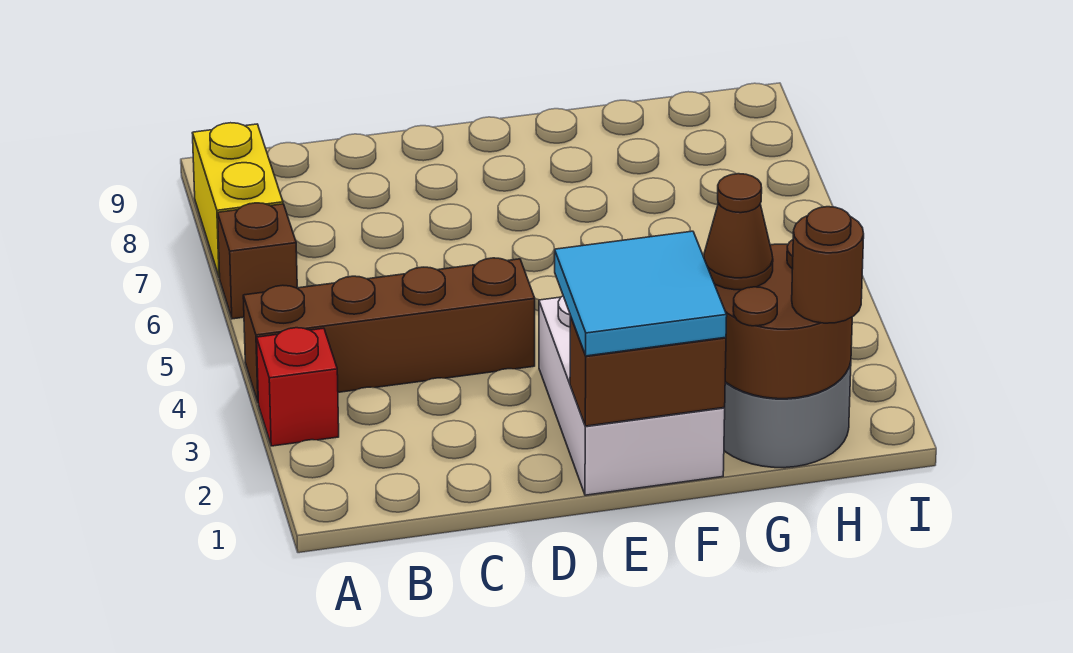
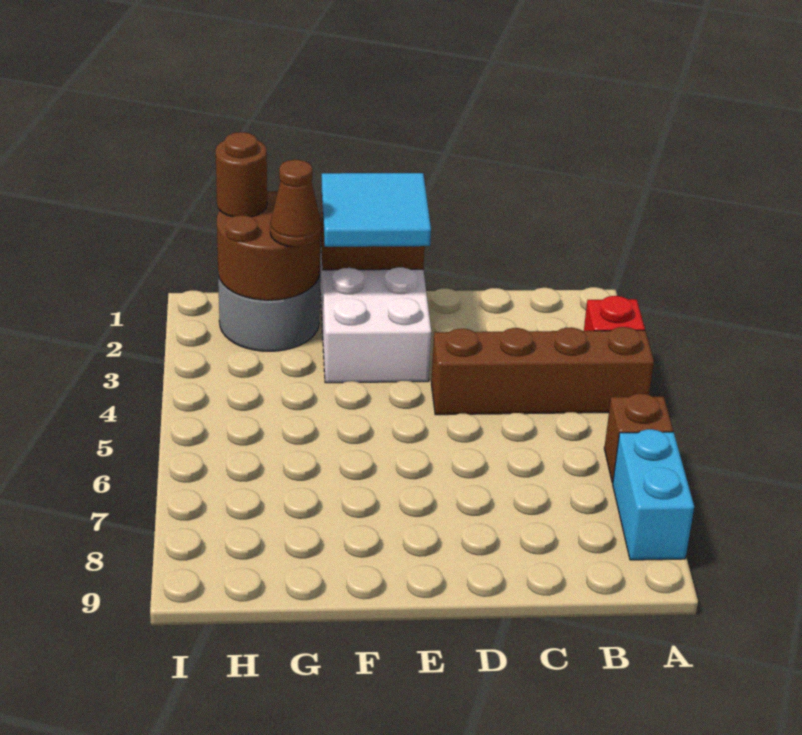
yellow brick A7:A8 level 1 -> cyan brick A7:A8 level 1

